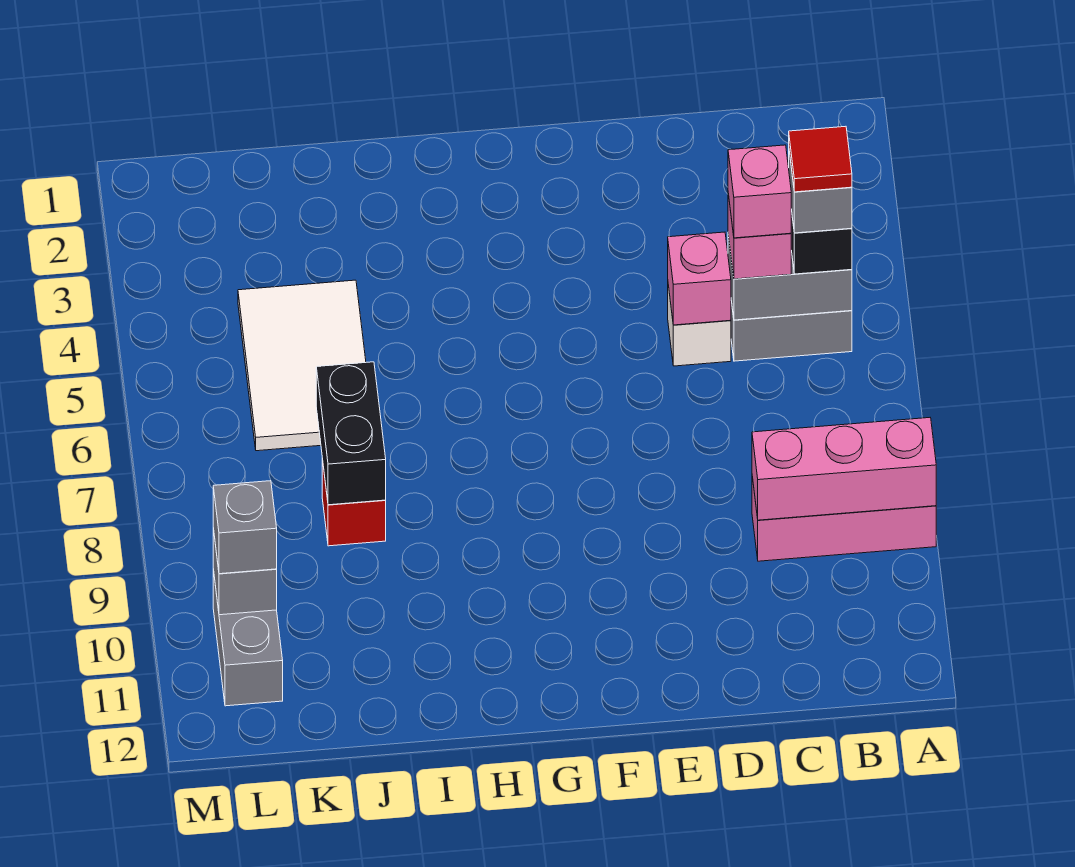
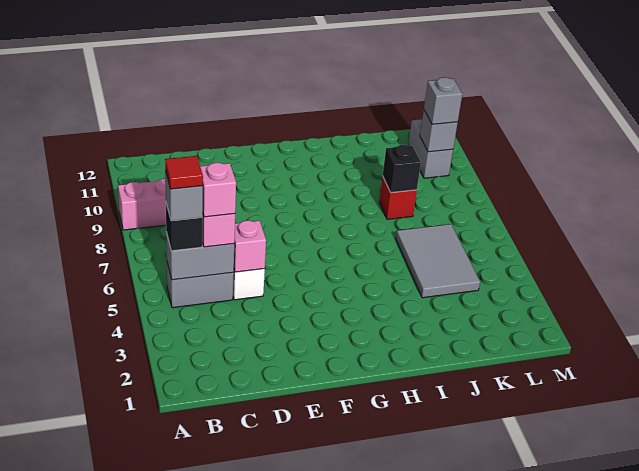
pink brick A9:C9 level 2 -> none
white tile J4:K6 level 1 -> grey tile J4:K6 level 1
black brick J7:J8 level 2 -> black brick J8 level 2

